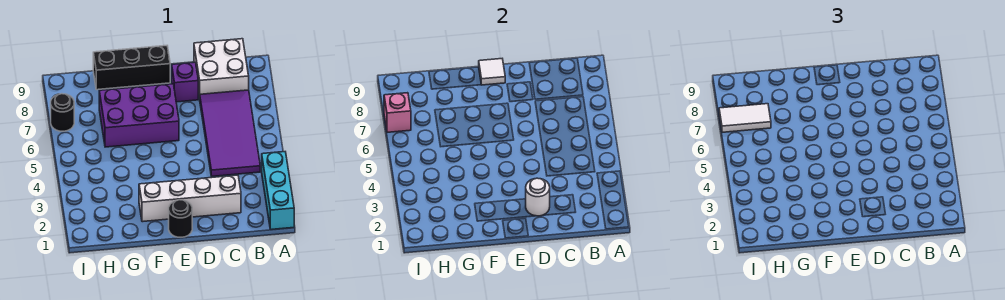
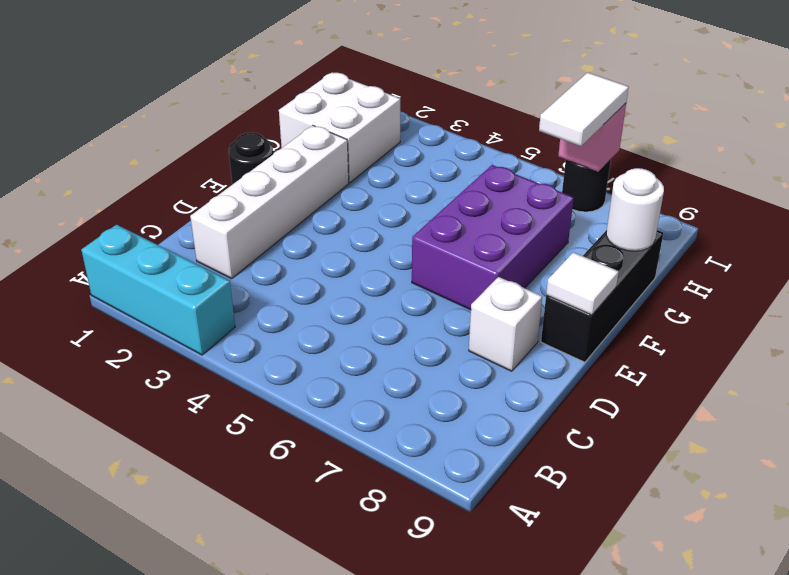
purple tile B4:C7 level 1 -> none
white brick B8:C9 level 1 -> white brick G1:H2 level 1
white round brick D2 level 2 -> white round brick G9 level 2
purple brick D8 level 1 -> white brick D8 level 1

